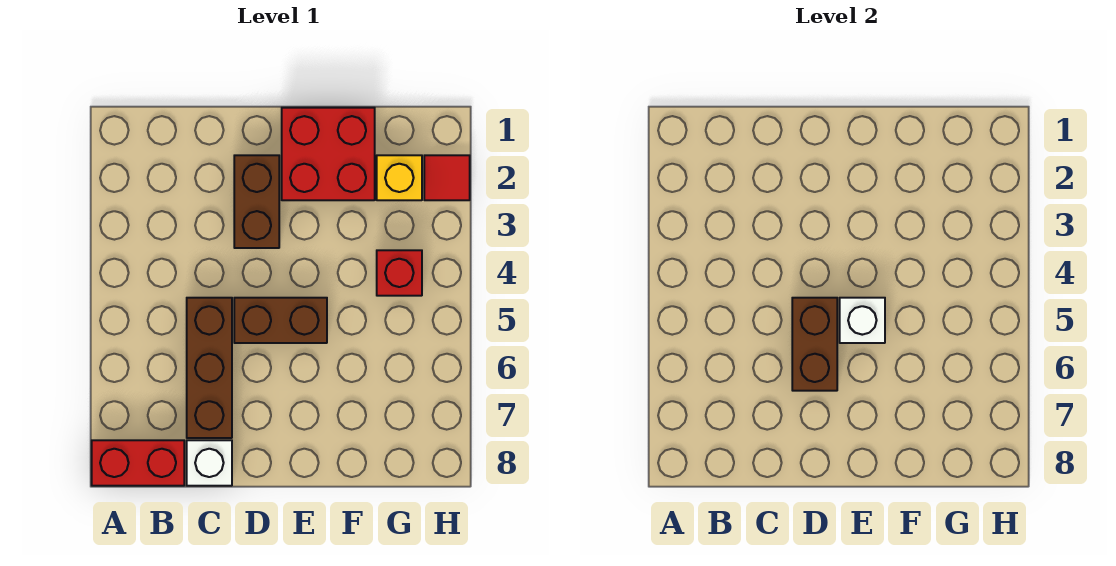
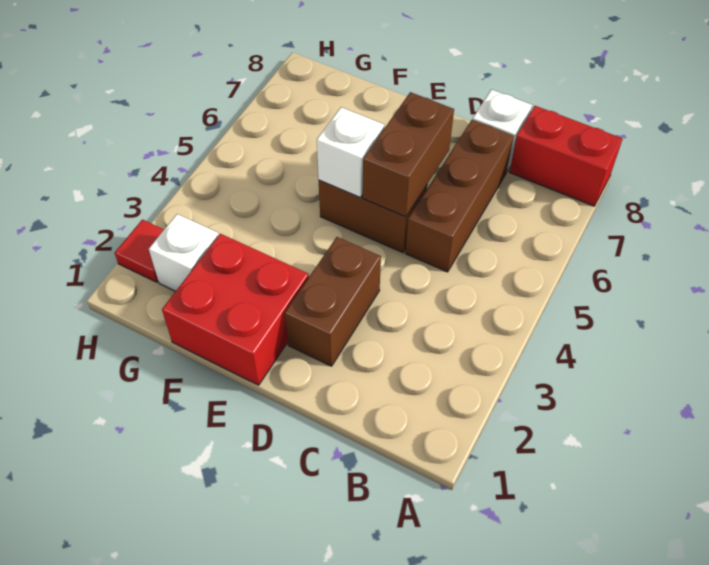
yellow brick G2 level 1 -> white brick G2 level 1
red brick G4 level 1 -> none

